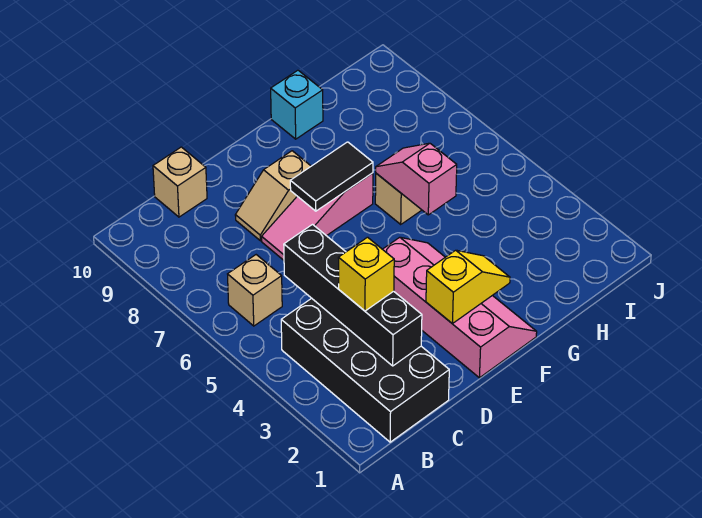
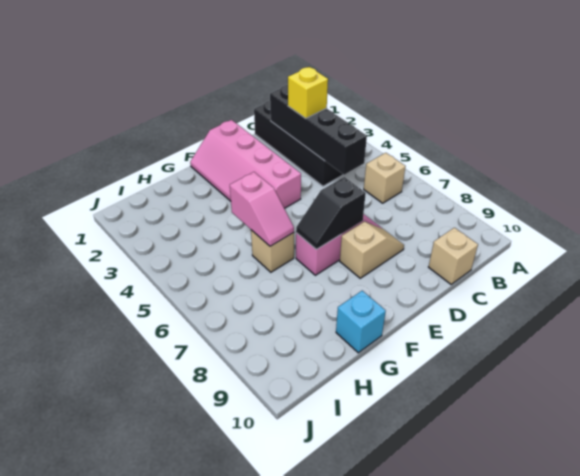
yellow slope E2:F2 level 2 top E -> none
black tile E7:F7 level 2 -> black slope E7:F7 level 2 top E

